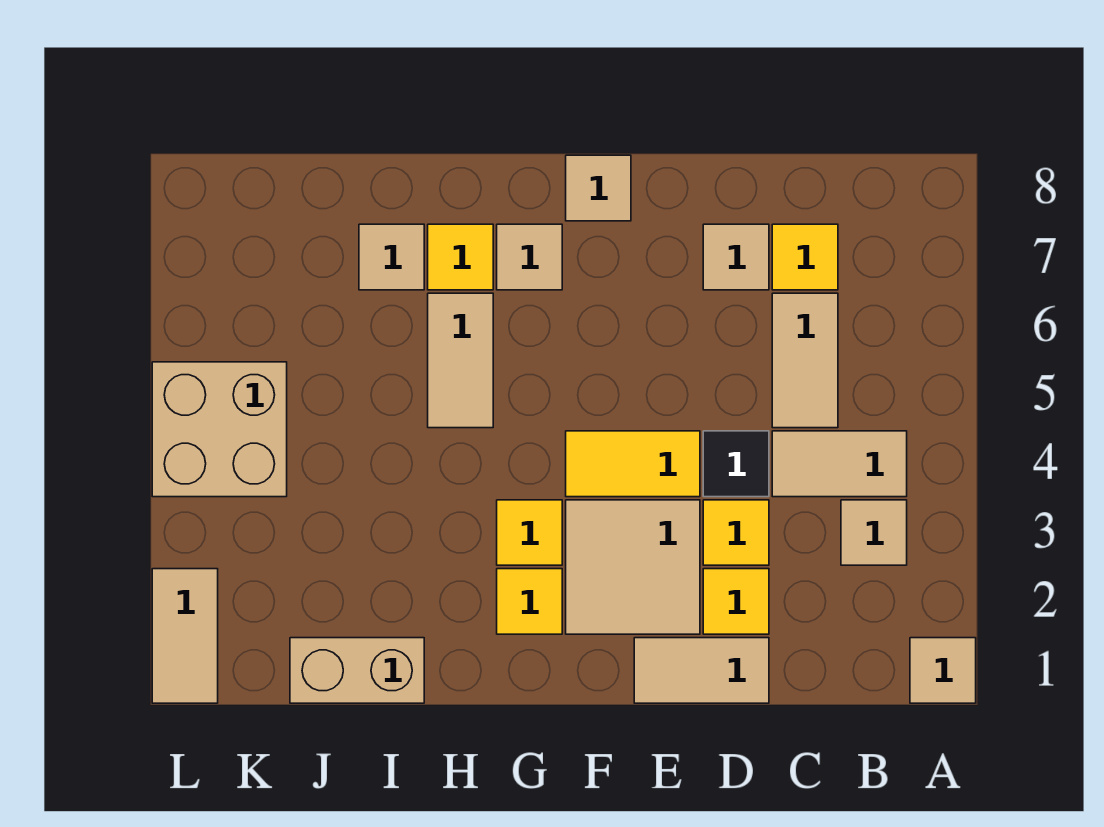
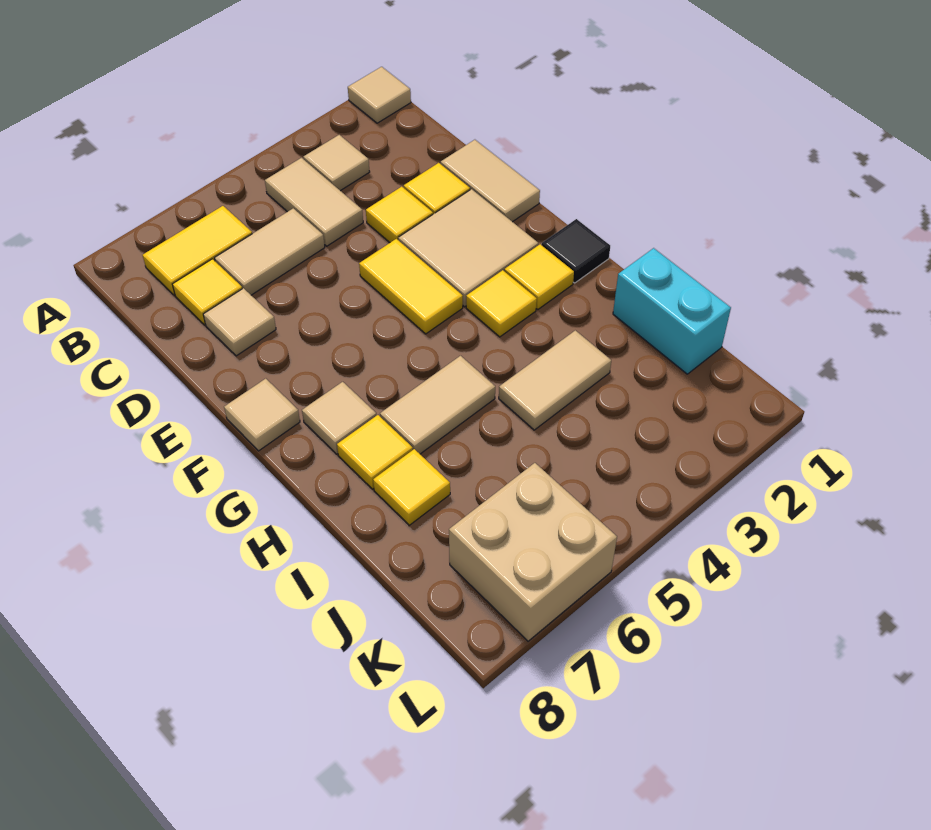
none -> yellow tile B6:B7 level 1
black tile D4 level 1 -> black tile G1 level 1
tan brick I1:J1 level 1 -> cyan brick I1:J1 level 1
tan tile I7 level 1 -> yellow tile I7 level 1
tan brick K4:L5 level 1 -> tan brick K6:L7 level 1
tan tile L1:L2 level 1 -> tan tile I3:I4 level 1

